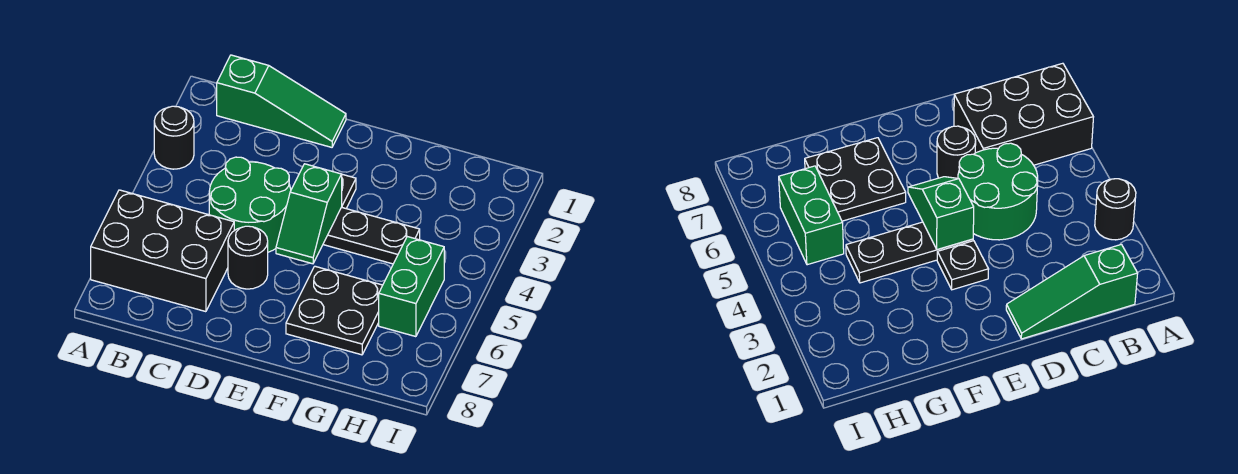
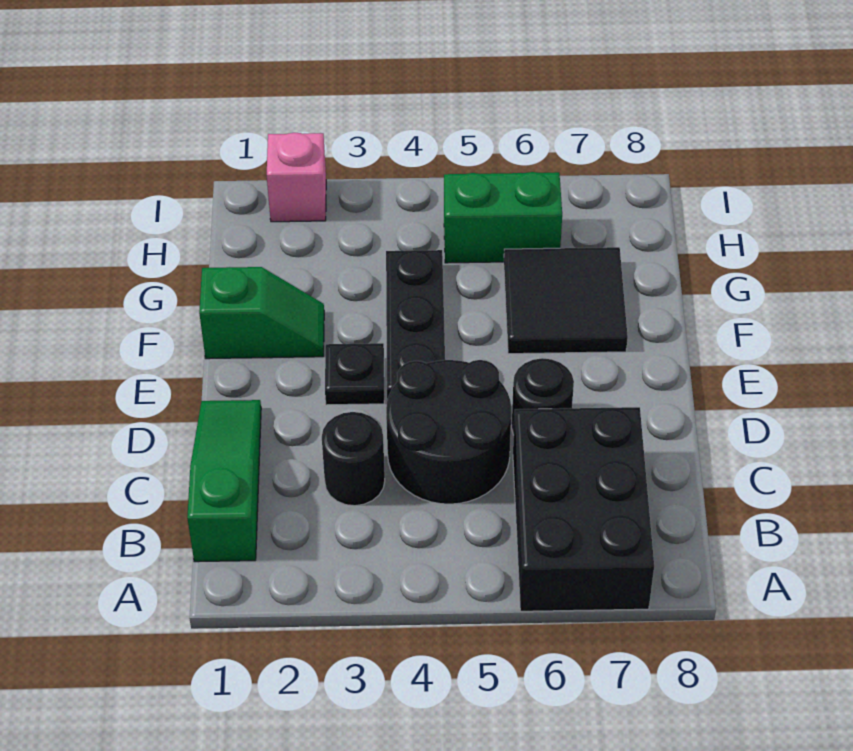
black round brick A3 level 1 -> black round brick C3 level 1
green round brick C4:D5 level 1 -> black round brick C4:D5 level 1
green slope E4:E5 level 2 top 4 -> green slope F1:F2 level 1 top 1
black plate F6:G7 level 1 -> black tile F6:G7 level 1
none -> pink brick I2 level 1

